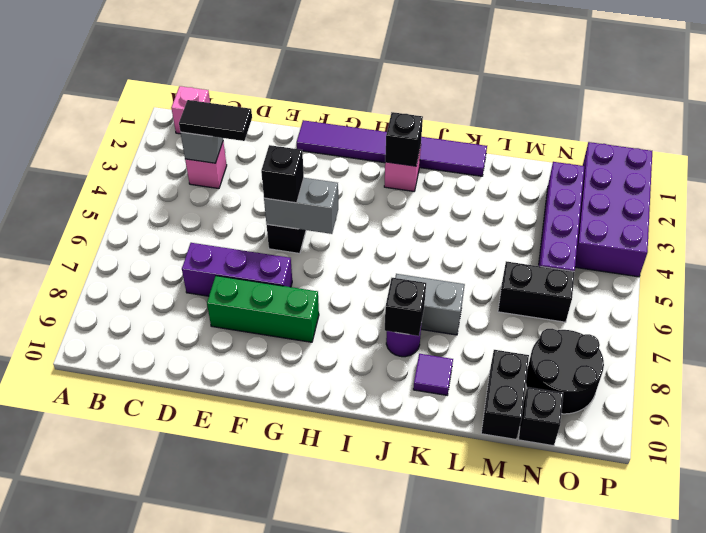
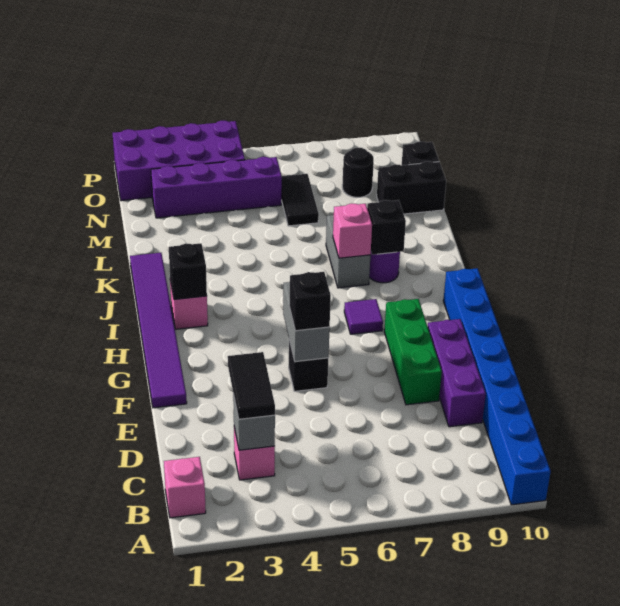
none -> blue brick A10:H10 level 1
purple brick D7:F7 level 1 -> purple brick D9:F9 level 1
none -> pink brick J7 level 2
purple tile K9 level 1 -> purple tile H7 level 1
black brick M6:N6 level 1 -> black tile M6:N6 level 1
black round brick N8:O9 level 1 -> black round brick N8 level 1

